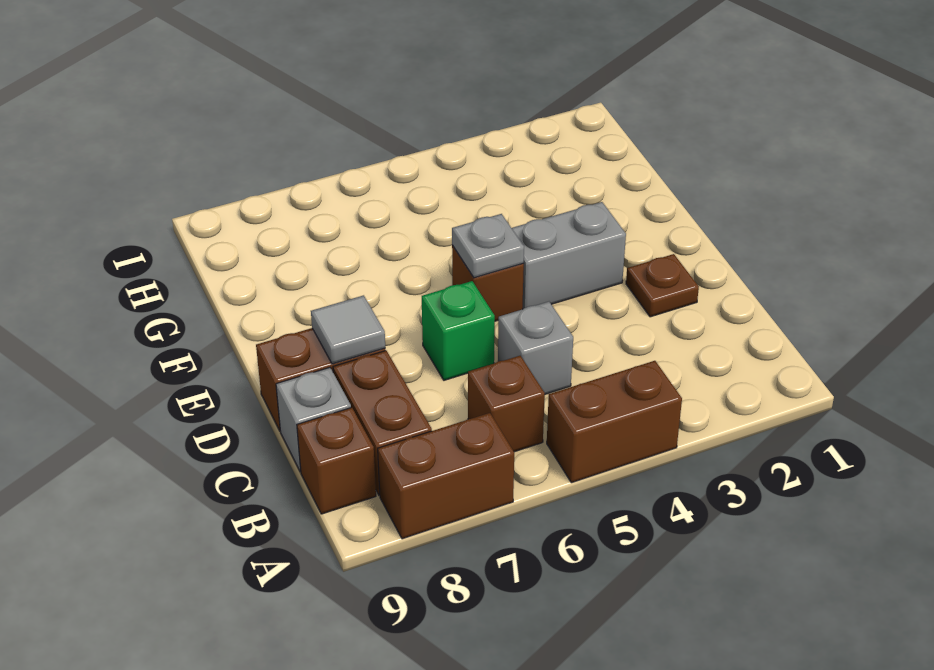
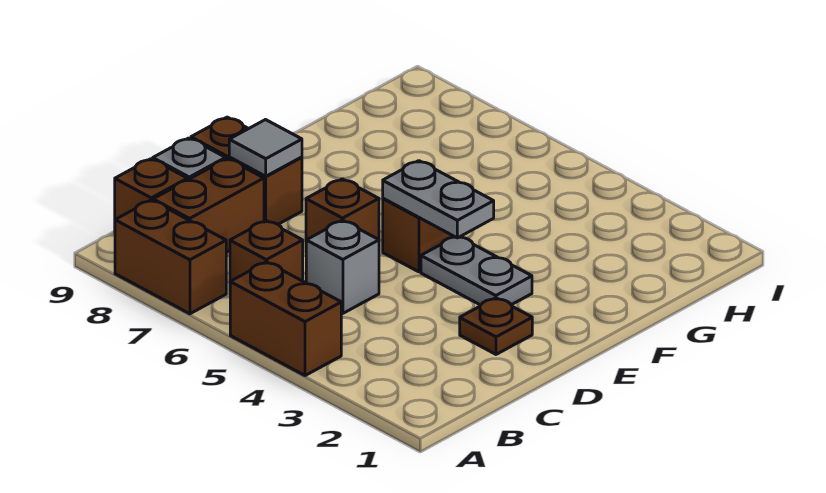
green brick D6 level 1 -> brown brick D6 level 1
grey brick E3:E4 level 1 -> grey plate E3:E4 level 1
grey plate E5 level 2 -> grey plate E4:E5 level 2

